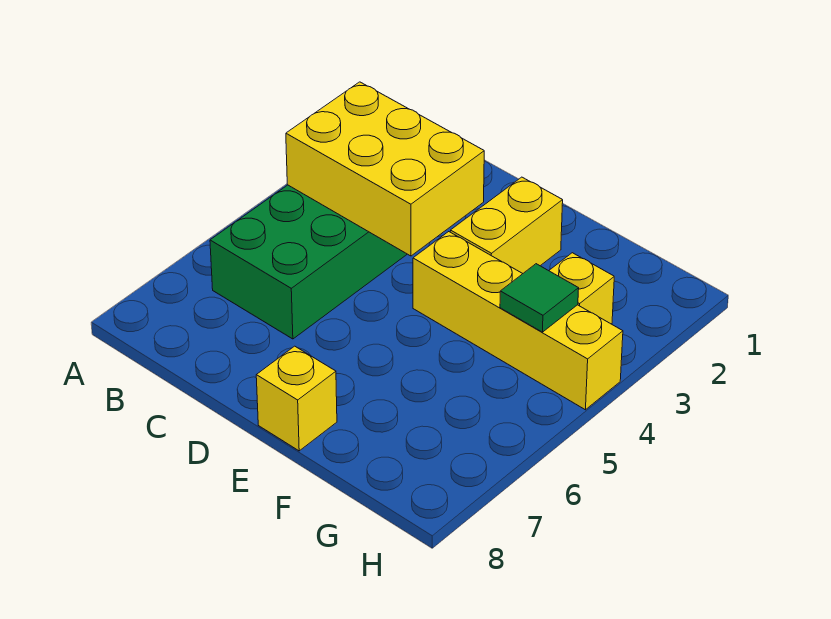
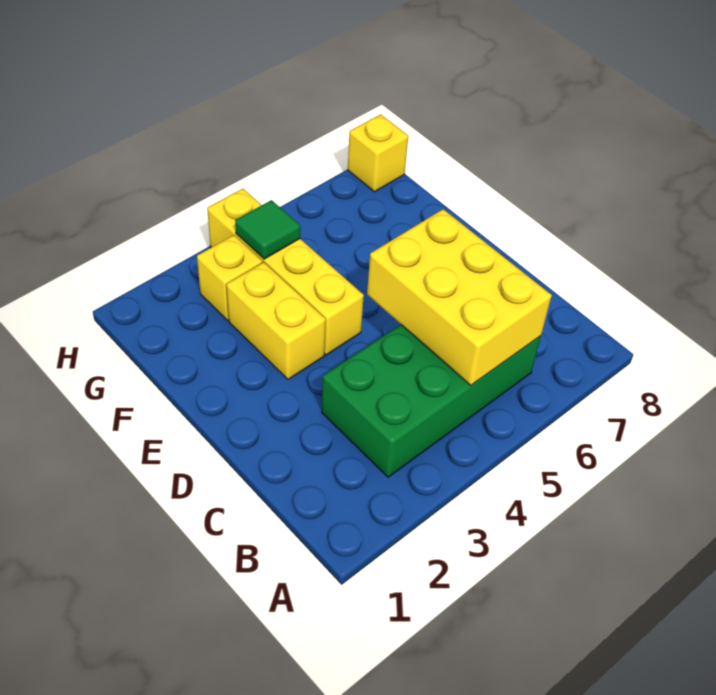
yellow brick B3:D4 level 2 -> yellow brick B5:D6 level 2
yellow brick E2:E3 level 1 -> yellow brick E3:F3 level 1
yellow brick E8 level 1 -> yellow brick H8 level 1

